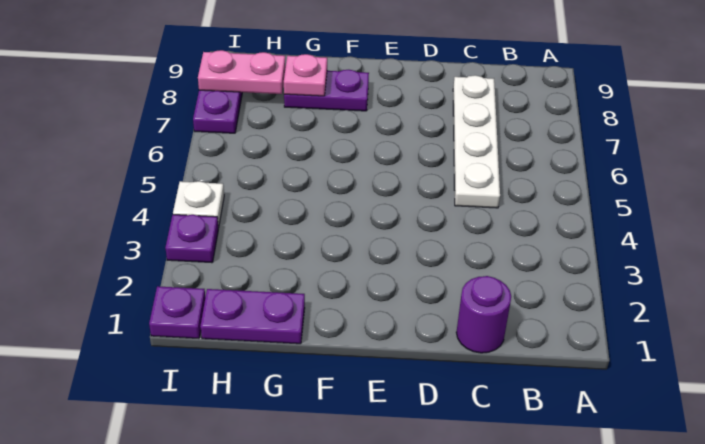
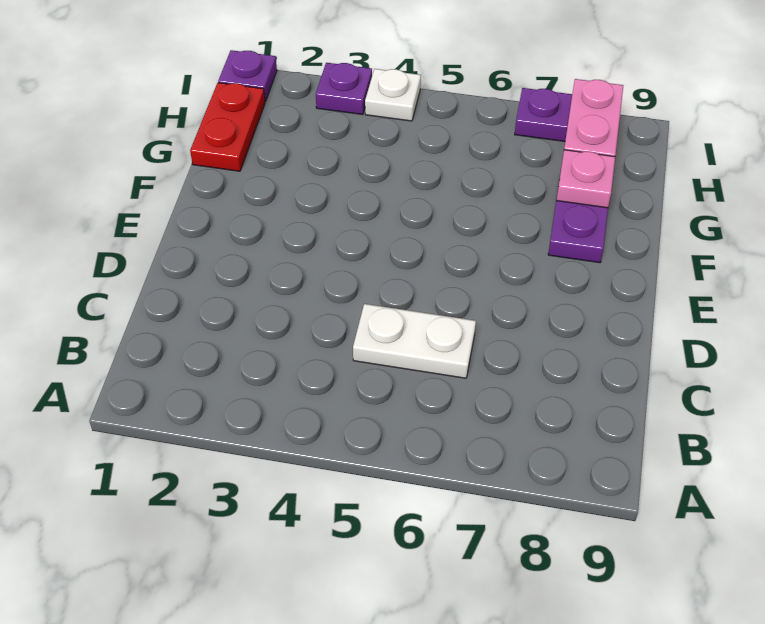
purple round brick C1 level 1 -> none
white plate C5:C8 level 1 -> white plate C5:C6 level 1
purple plate G1:H1 level 1 -> red plate G1:H1 level 1

